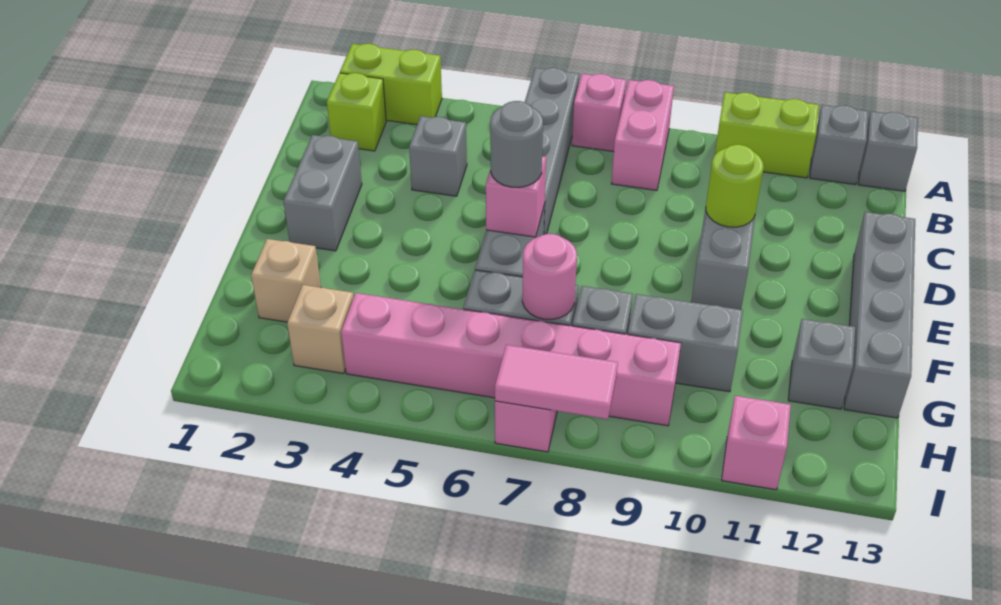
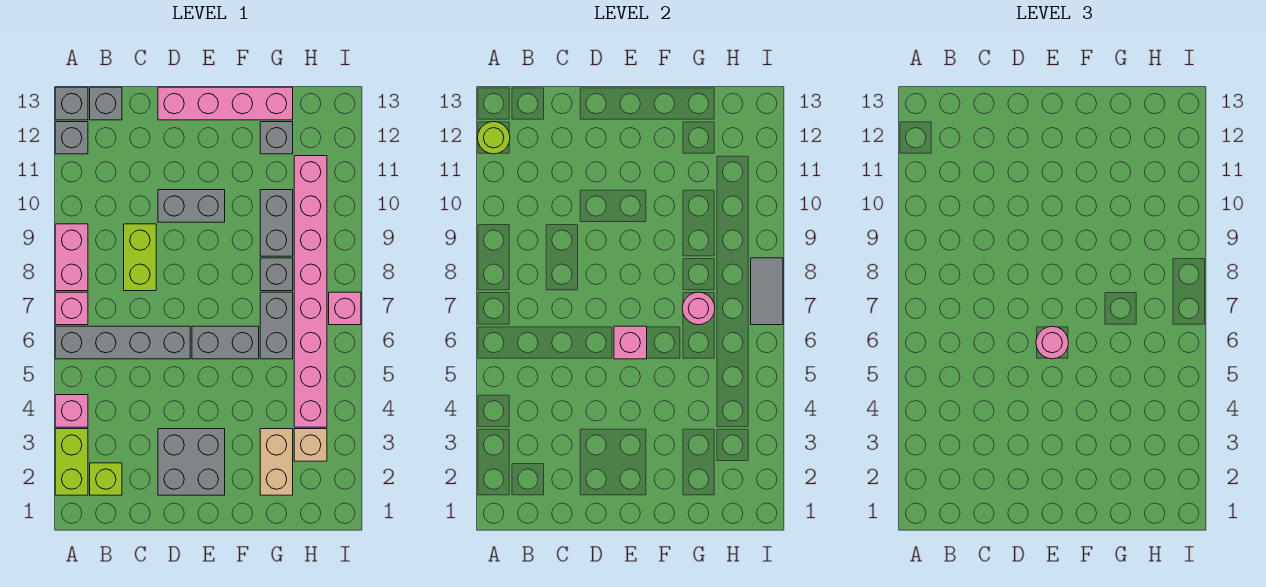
pink brick A8:B8 level 1 -> pink brick A8:A9 level 1
lime brick A10:A11 level 1 -> lime brick C8:C9 level 1
grey brick C4 level 1 -> grey brick B13 level 1
grey brick D2:E2 level 1 -> grey brick D2:E3 level 1
lime round brick D10 level 2 -> lime round brick A12 level 2
grey brick D13:G13 level 1 -> pink brick D13:G13 level 1
grey round brick E6 level 3 -> pink round brick E6 level 3
tan brick G2 level 1 -> tan brick G2:G3 level 1
pink brick H4:H9 level 1 -> pink brick H4:H11 level 1
pink tile I7:I8 level 2 -> grey tile I7:I8 level 2
pink brick I11 level 1 -> pink brick A4 level 1

